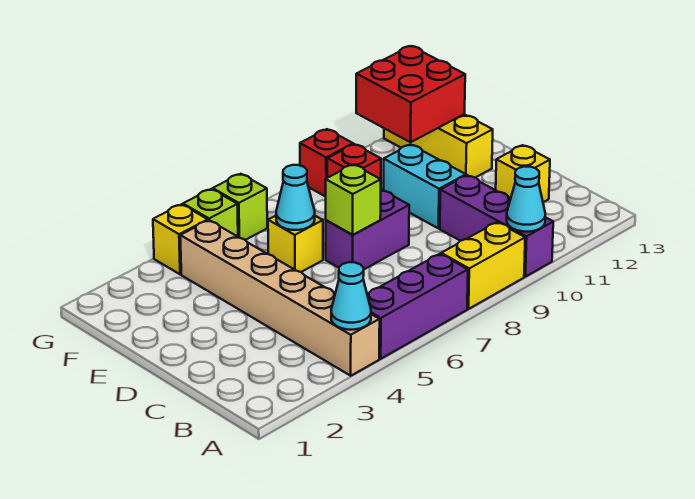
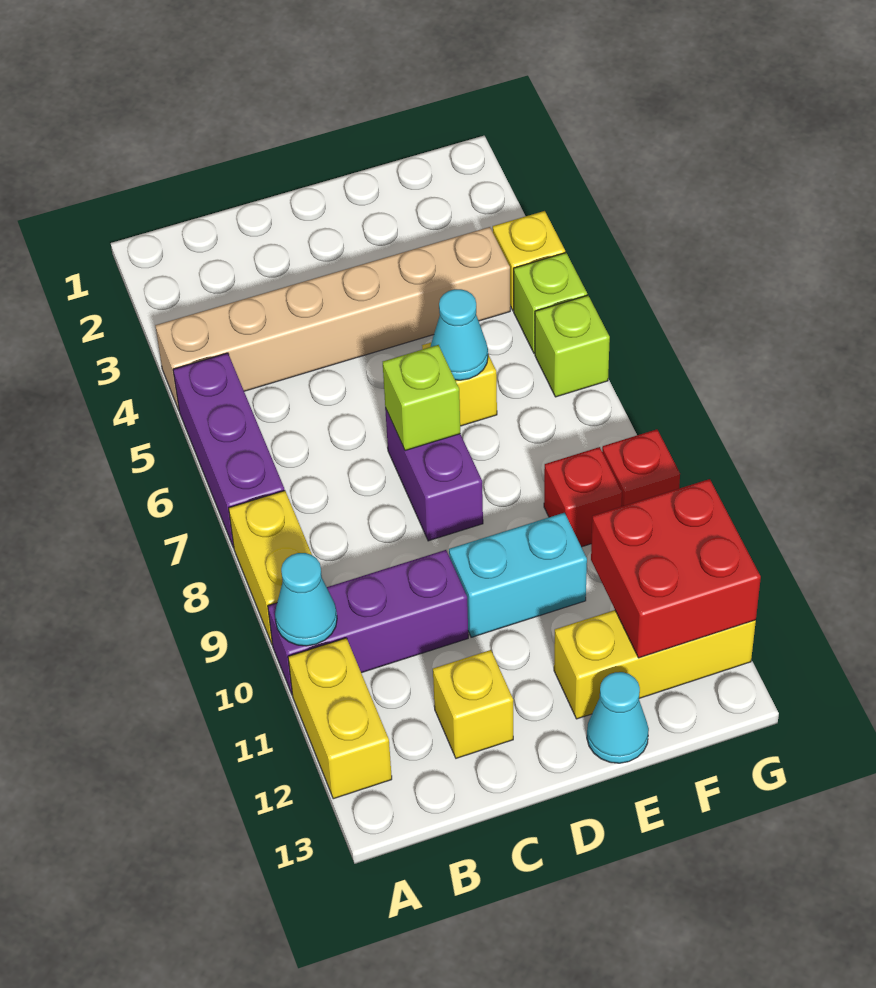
cyan cone A4 level 2 -> cyan cone E13 level 1
none -> yellow brick A11:A12 level 1

